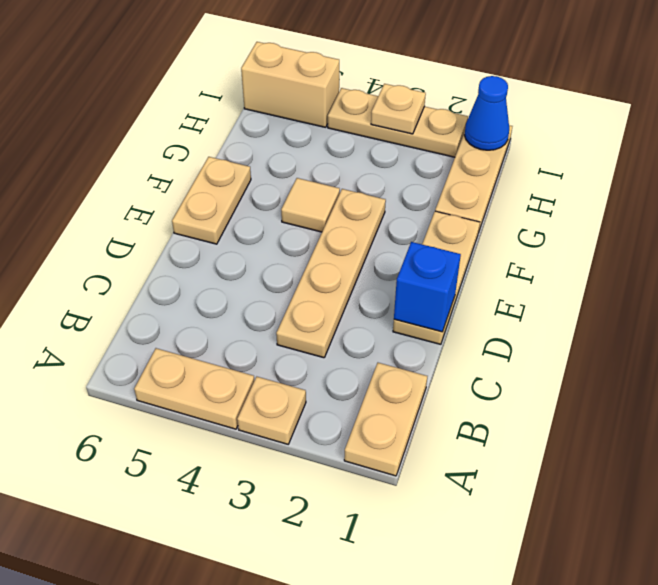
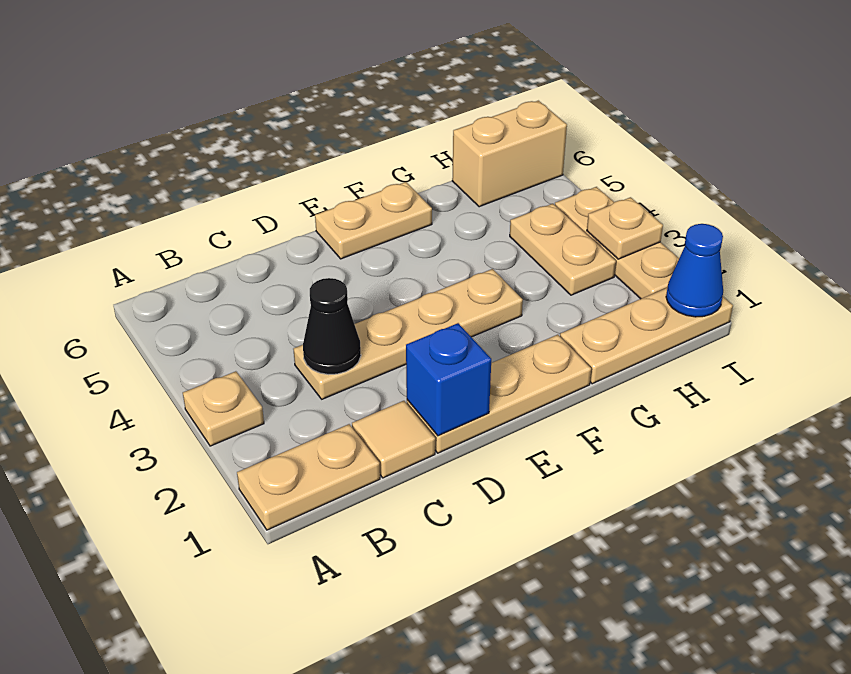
tan plate A4:A5 level 1 -> tan plate H3:H4 level 1
none -> black cone C3 level 2
tan tile F4 level 1 -> tan tile C1 level 1
tan brick I5:I6 level 1 -> tan brick H6:I6 level 1

